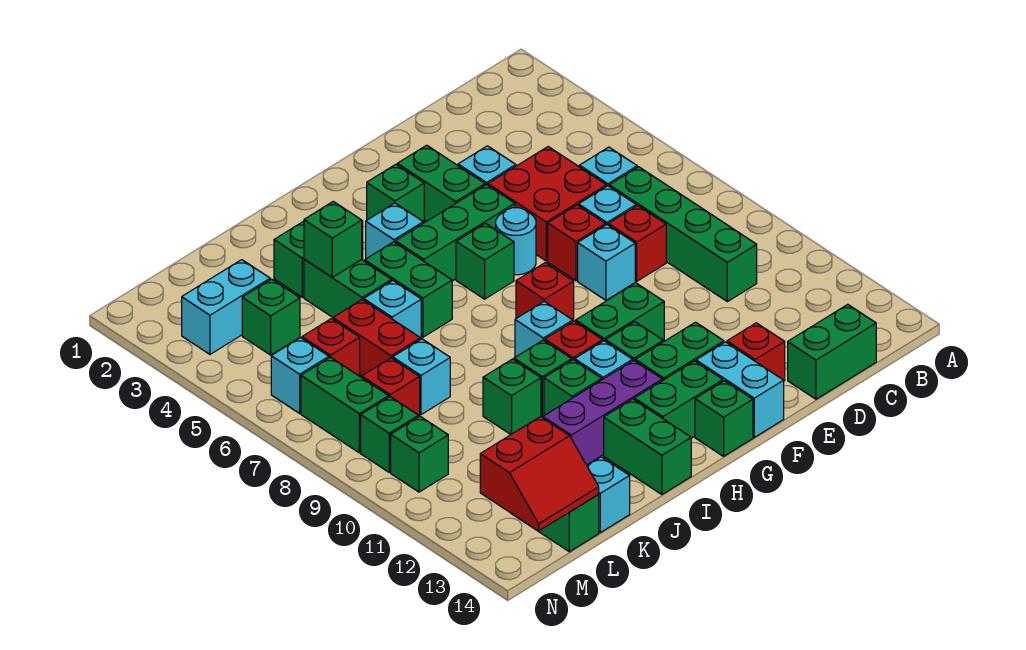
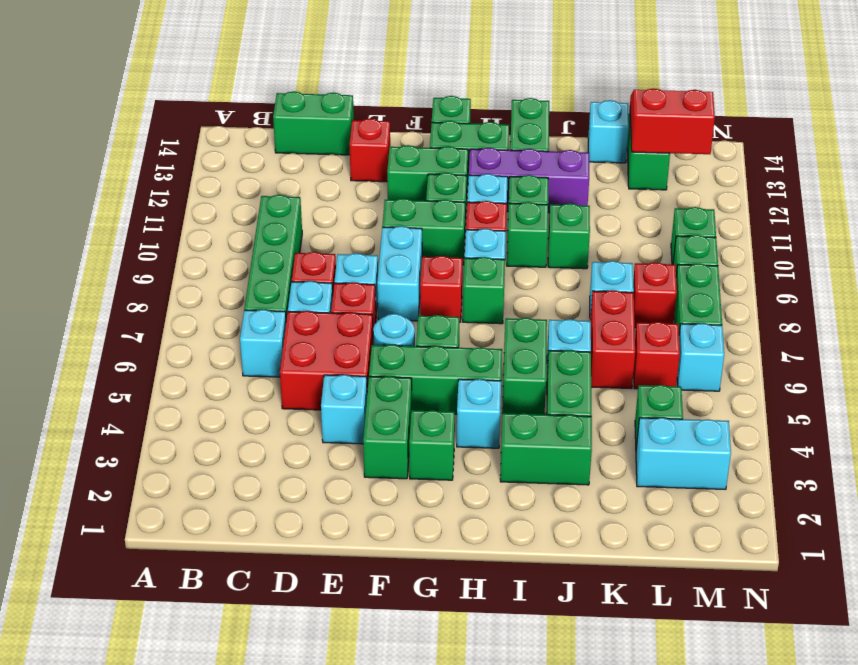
cyan brick F13:F14 level 1 -> cyan brick F8:F9 level 1
green brick J4 level 2 -> green brick H8 level 1

